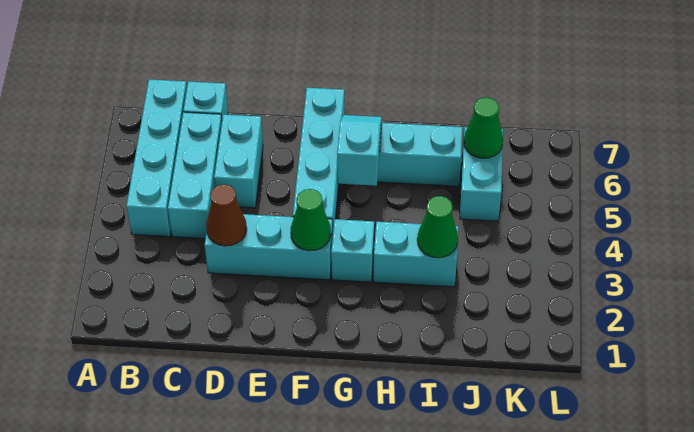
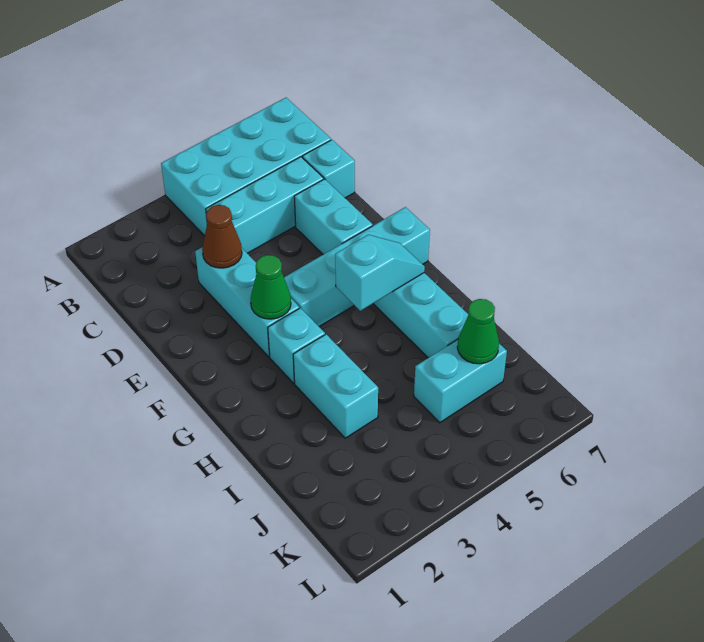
cyan brick B4:B7 level 1 -> cyan brick A4:B7 level 1
cyan brick D5:D6 level 1 -> cyan brick D6:E6 level 1
green cone I3 level 2 -> none

